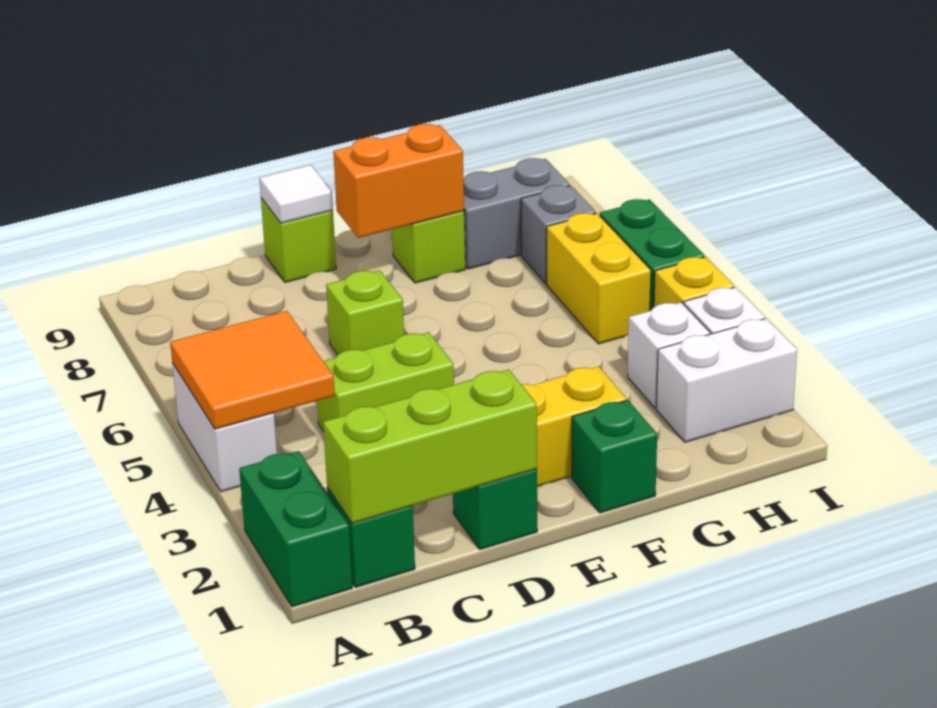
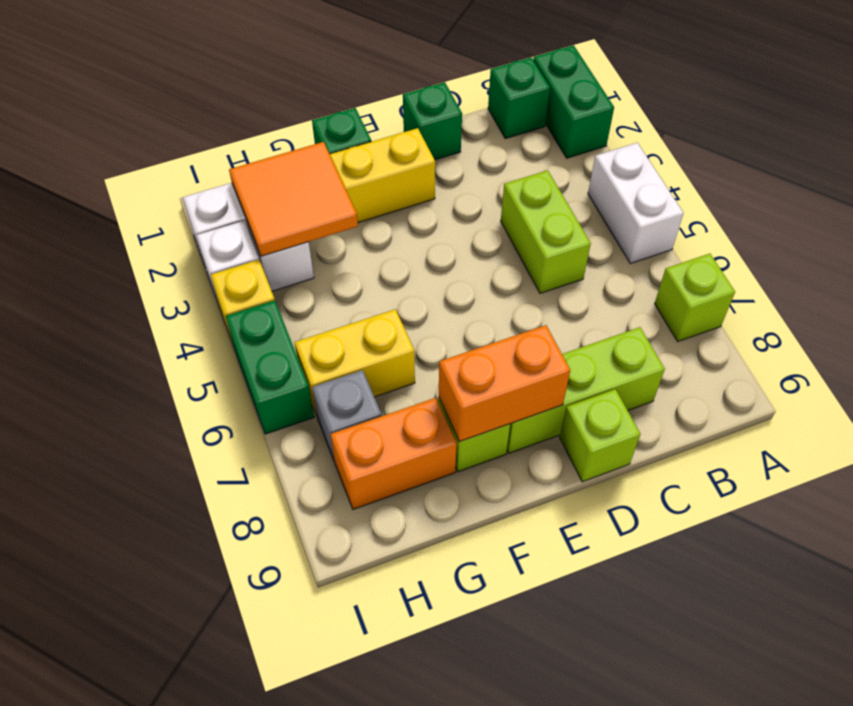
orange tile A4:B5 level 2 -> orange tile G2:H3 level 2
lime brick B1:D1 level 2 -> lime brick C8:E8 level 1
lime brick C4:D4 level 1 -> lime brick C4:C5 level 1
lime brick D6 level 1 -> lime brick A7 level 1
white tile D9 level 2 -> none
grey brick G8:H8 level 1 -> orange brick G8:H8 level 1
yellow brick H5:H6 level 1 -> yellow brick G6:H6 level 1

